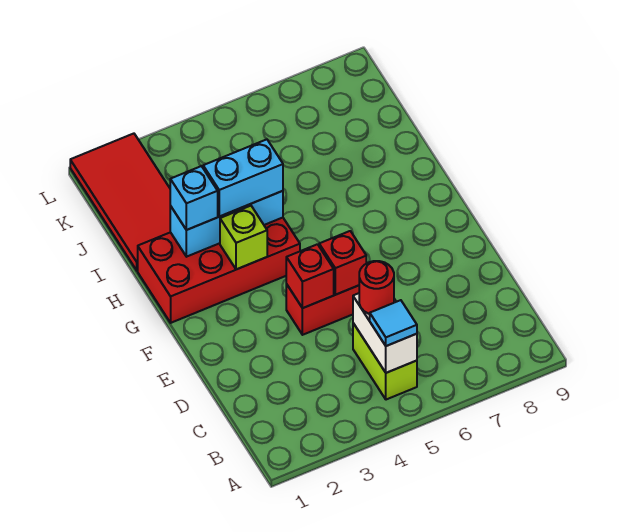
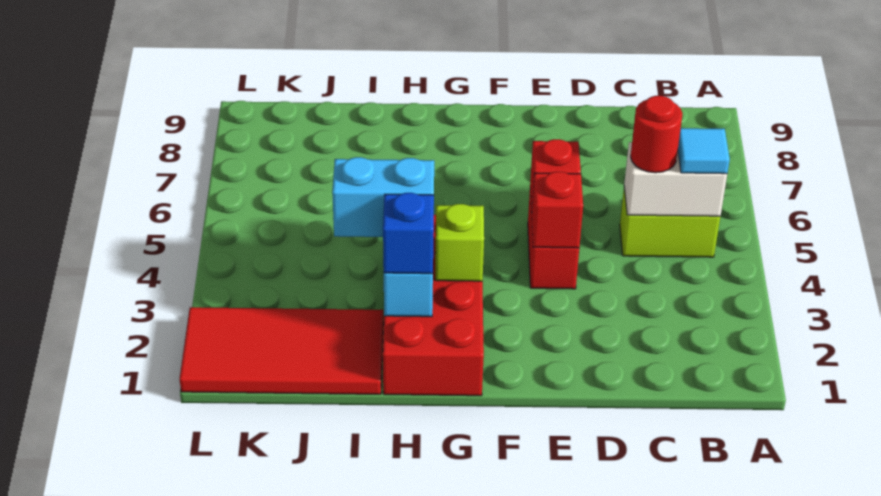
cyan brick H2 level 3 -> blue brick H2 level 3
cyan brick H3:H4 level 3 -> cyan brick H3:I3 level 3

